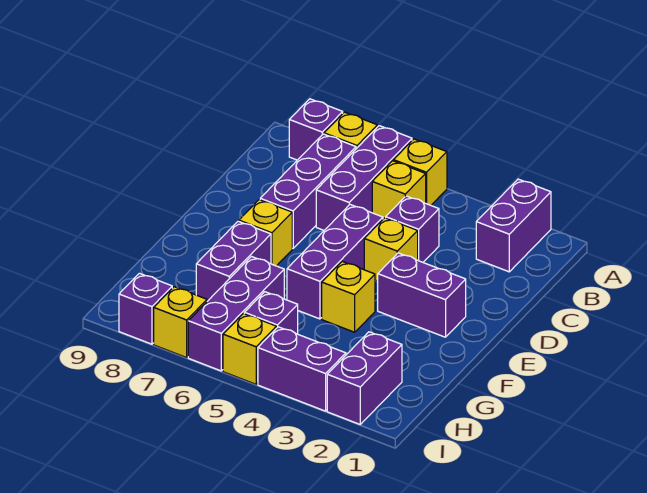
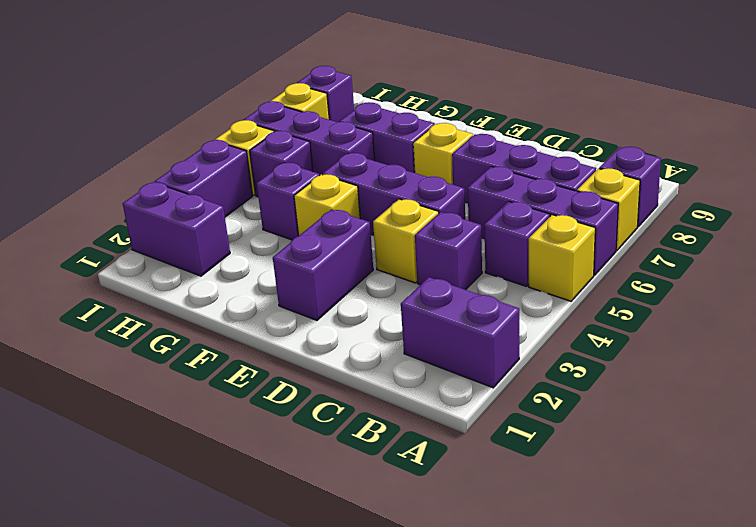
yellow brick B5 level 1 -> purple brick B5 level 1
none -> purple brick G4 level 1

